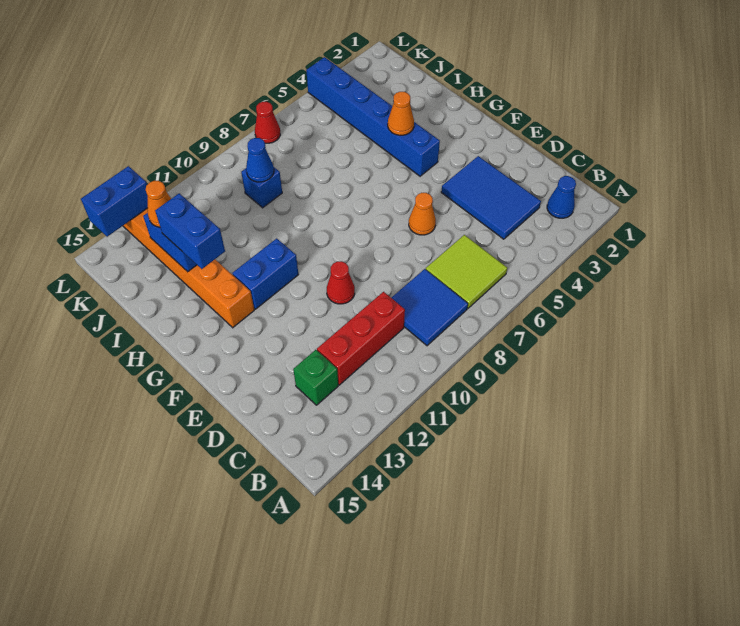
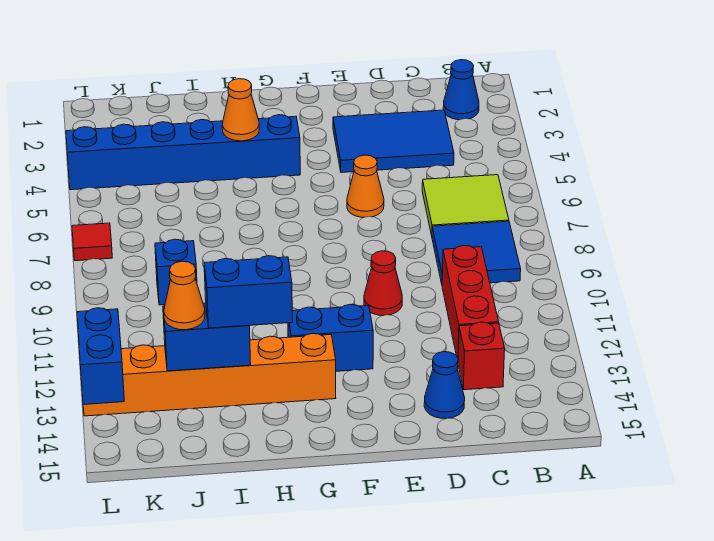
green brick C13 level 1 -> red brick C13 level 1
blue brick G11:G12 level 1 -> blue brick F12:G12 level 1
blue cone J9 level 2 -> blue cone D14 level 1
red cone L7 level 1 -> red tile L7 level 1

